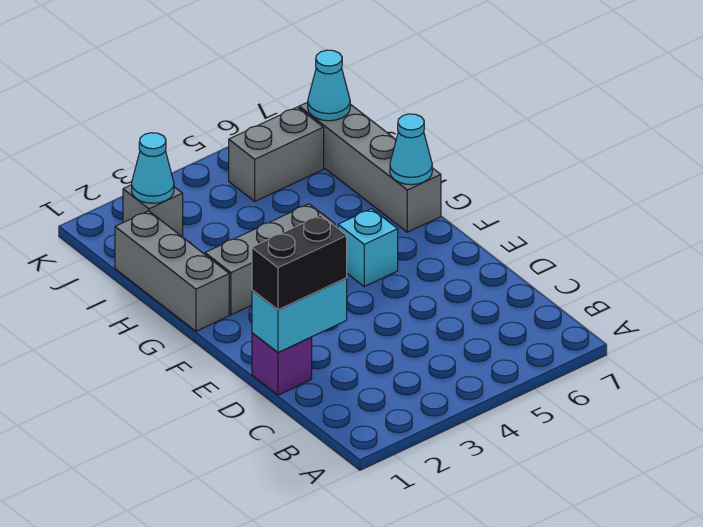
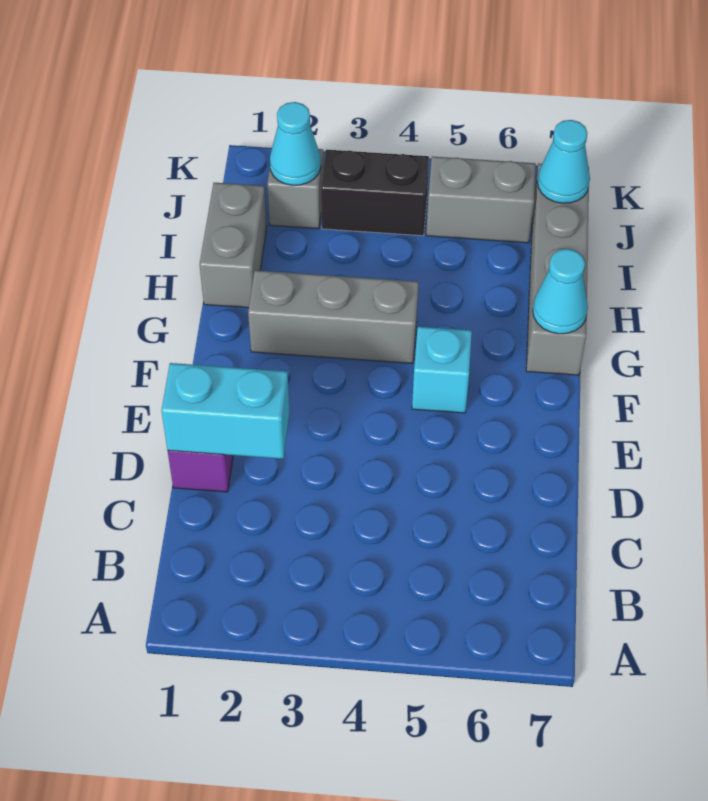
black brick D1:D2 level 3 -> black brick J3:J4 level 1
grey brick G1:I1 level 1 -> grey brick H1:I1 level 1

